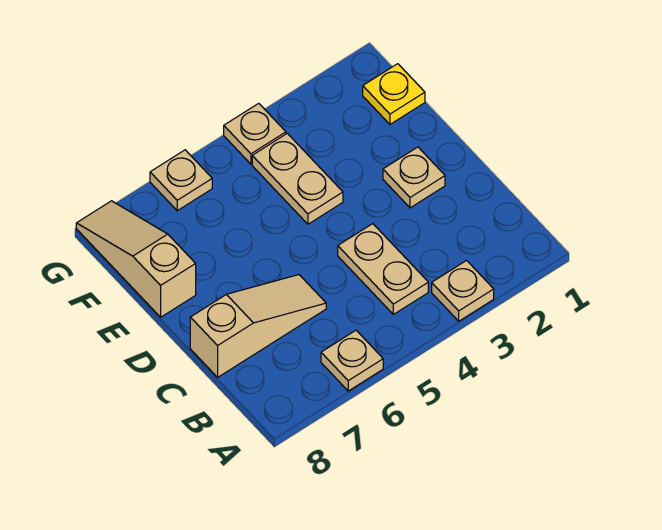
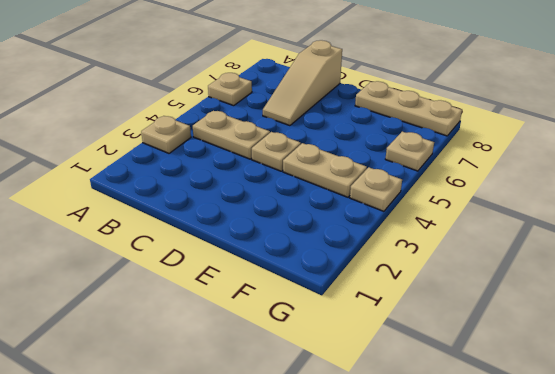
tan plate D2 level 1 -> tan plate D4 level 1
tan slope E8:G8 level 1 top E -> tan plate E8:G8 level 1
yellow plate F1 level 1 -> none

